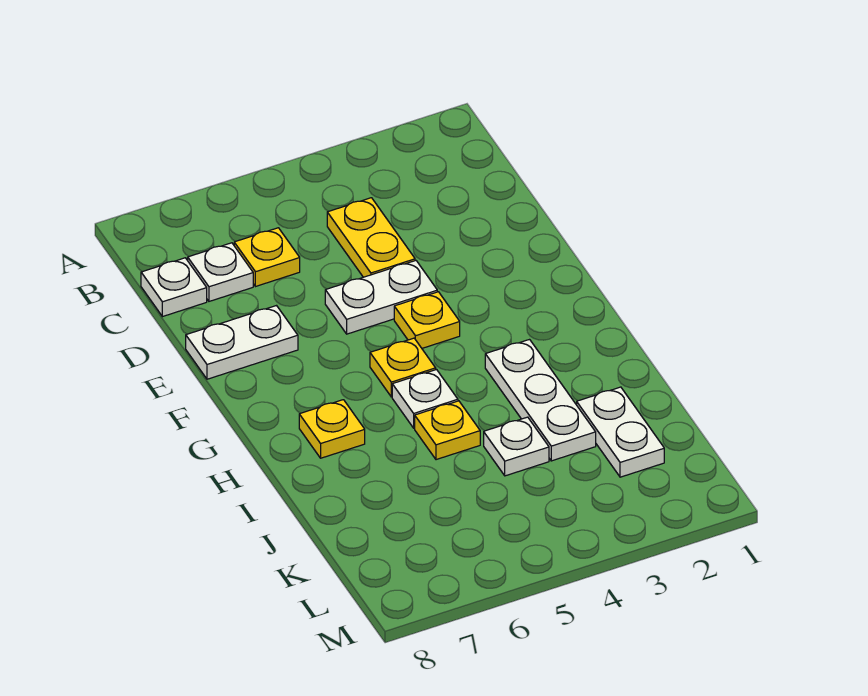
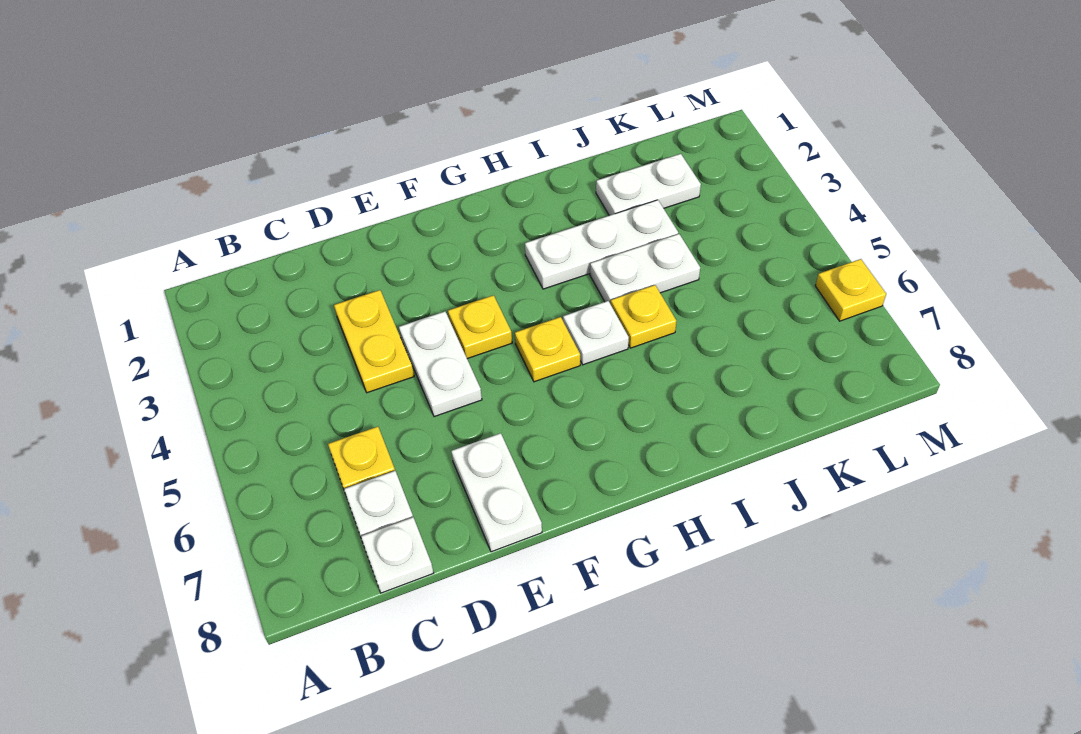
yellow plate C4:D4 level 1 -> yellow plate D3:D4 level 1
yellow plate H7 level 1 -> yellow plate M6 level 1
white plate J4 level 1 -> white plate I4:J4 level 1

